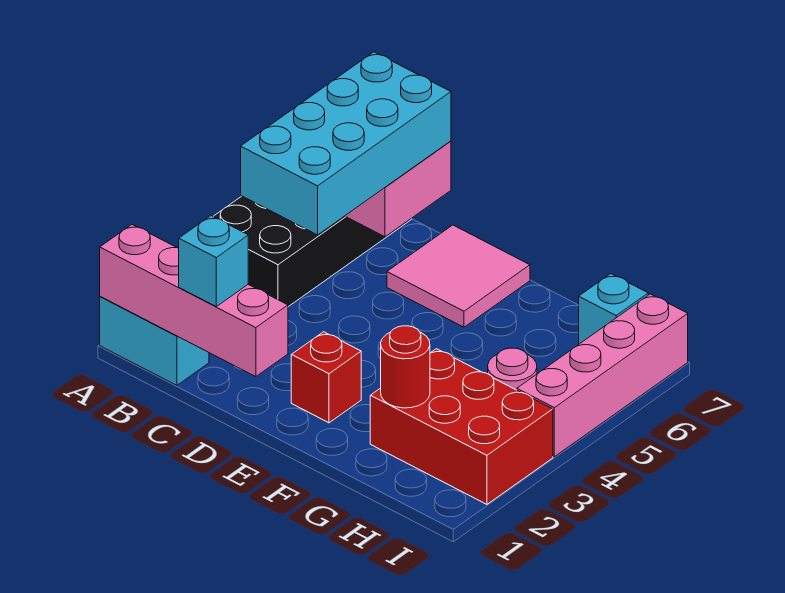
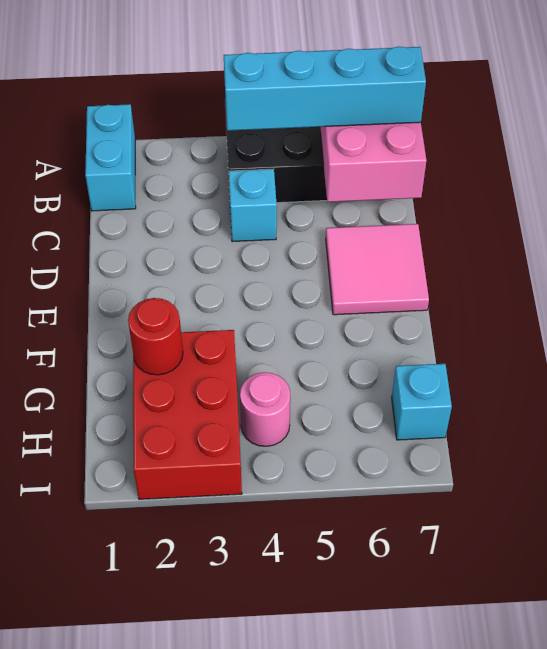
pink brick A1:D1 level 2 -> none
cyan brick B4:C7 level 3 -> cyan brick B4:B7 level 3
cyan brick C1 level 3 -> cyan brick C4 level 1
red brick E2 level 1 -> none
pink brick I4:I7 level 1 -> none

